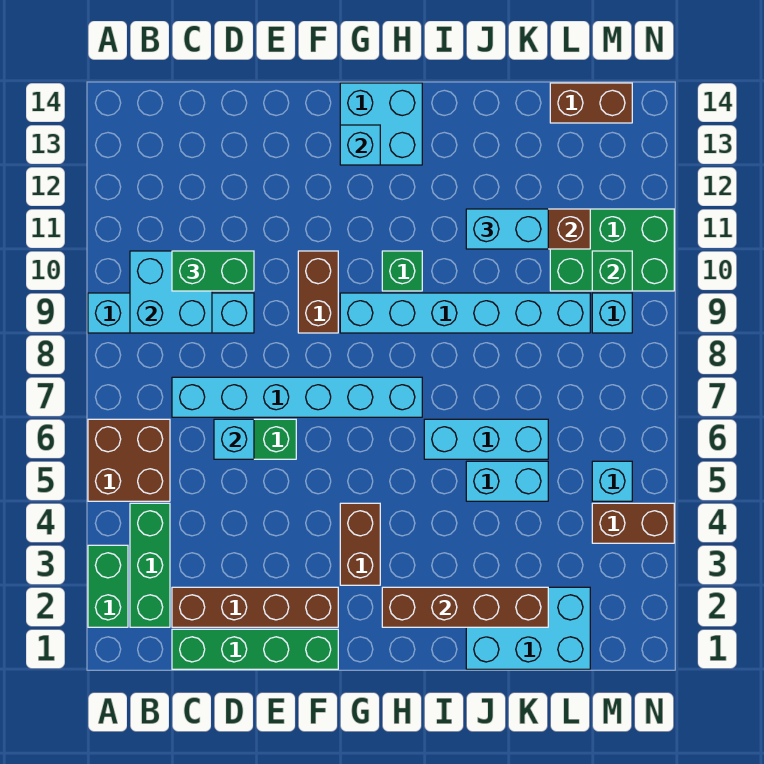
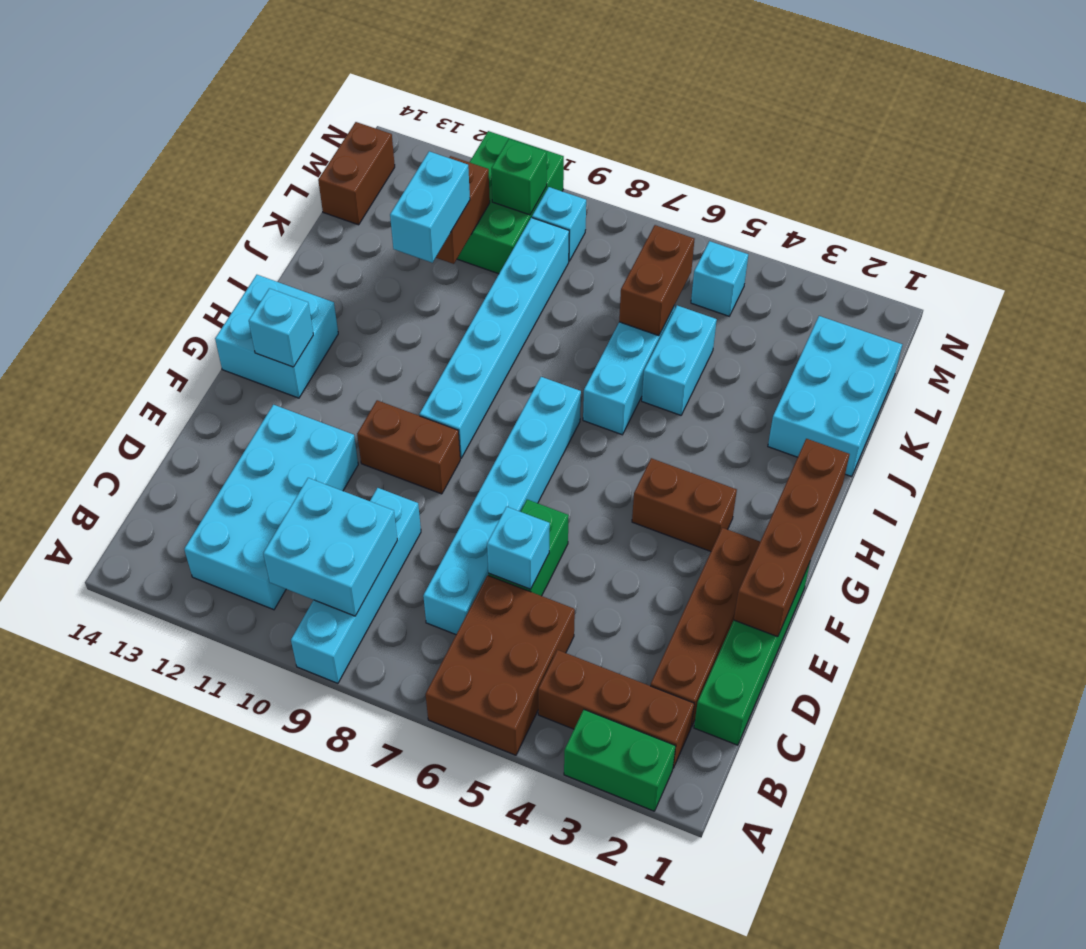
brown brick A5:B6 level 1 -> brown brick A5:C6 level 1
green brick B2:B4 level 1 -> brown brick B2:B4 level 1
none -> cyan brick B11:E12 level 1
green brick C10:D10 level 3 -> none
brown brick H2:K2 level 2 -> brown brick E1:H1 level 2
green brick H10 level 1 -> none
brown brick M4:N4 level 1 -> brown brick K6:L6 level 2

